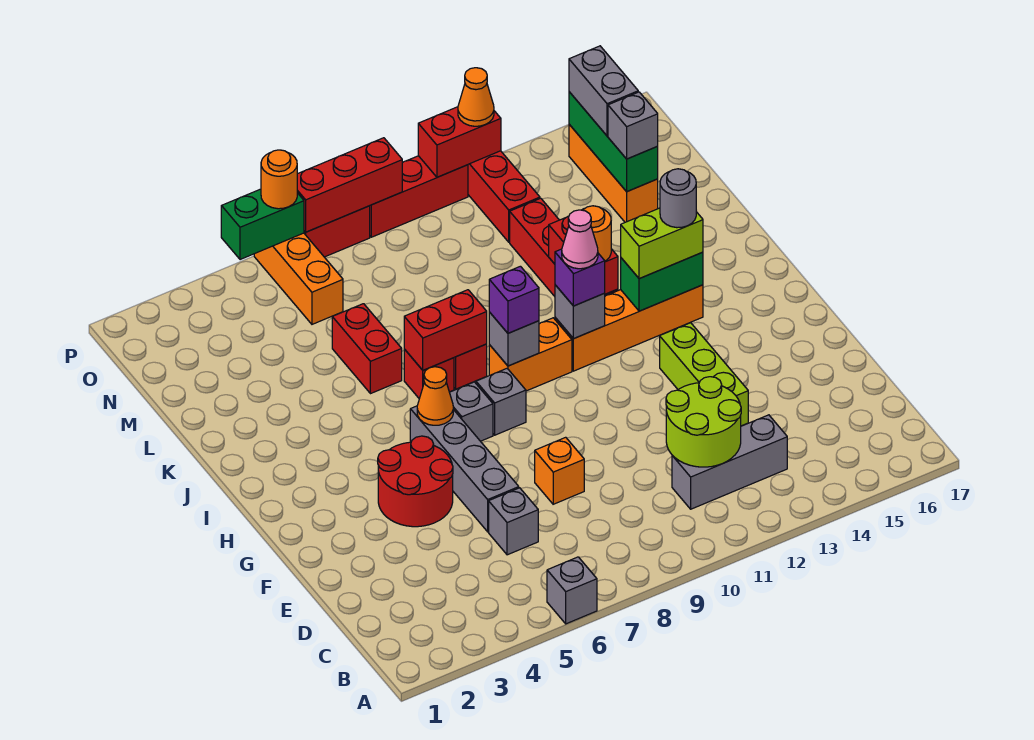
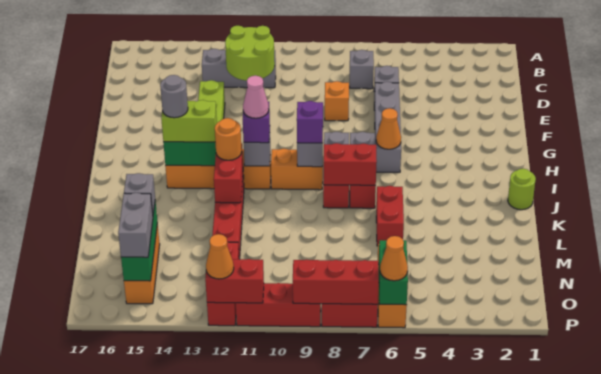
grey brick A6 level 1 -> grey brick C7 level 1
red round brick F4:G5 level 1 -> none
none -> lime round brick J1 level 1
green brick P5:P6 level 2 -> green brick O6:P6 level 2
orange round brick P6 level 3 -> orange cone P6 level 3

